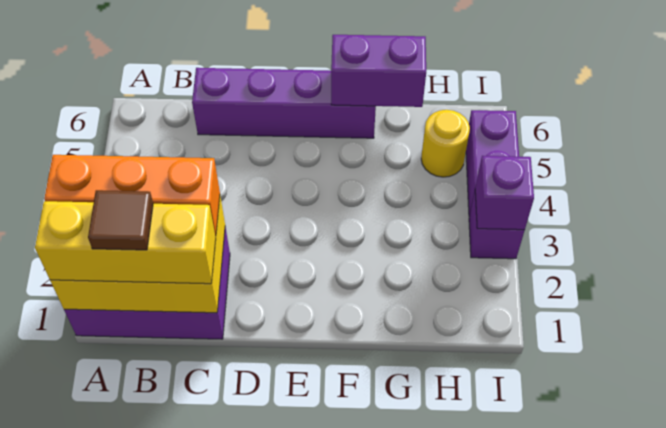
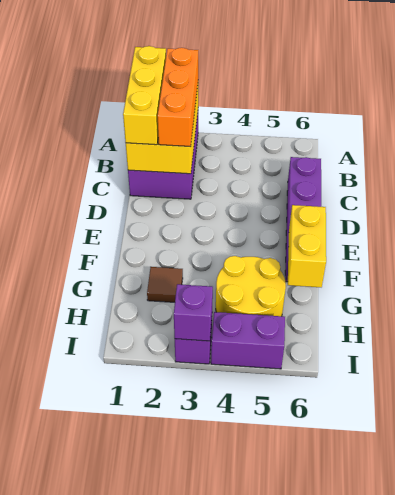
brown tile B1 level 4 -> brown tile G2 level 1
purple brick F6:G6 level 2 -> yellow brick F6:G6 level 2
yellow round brick H5 level 1 -> yellow round brick G4:H5 level 1

